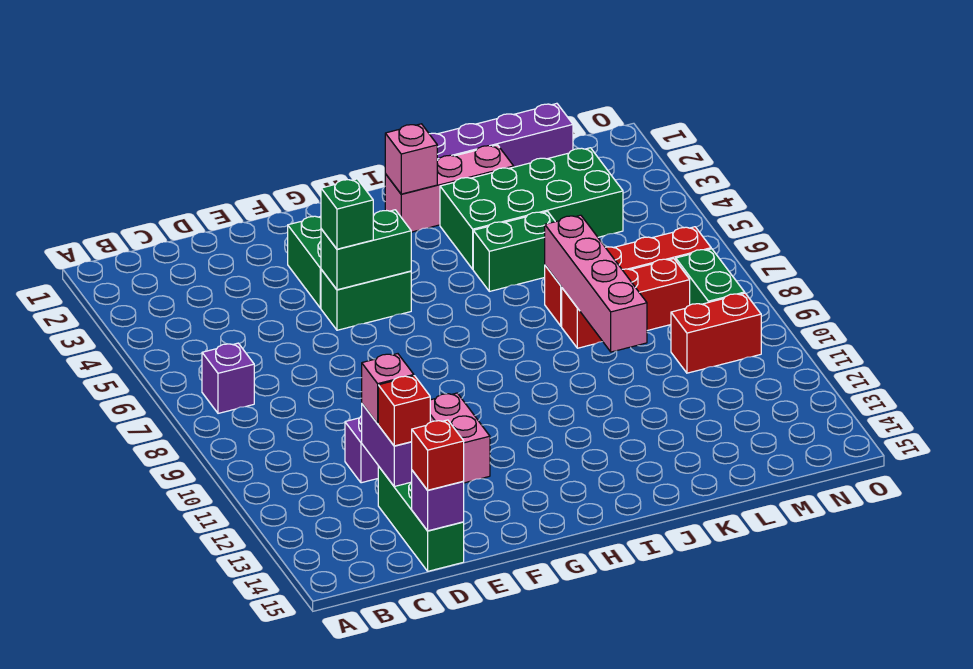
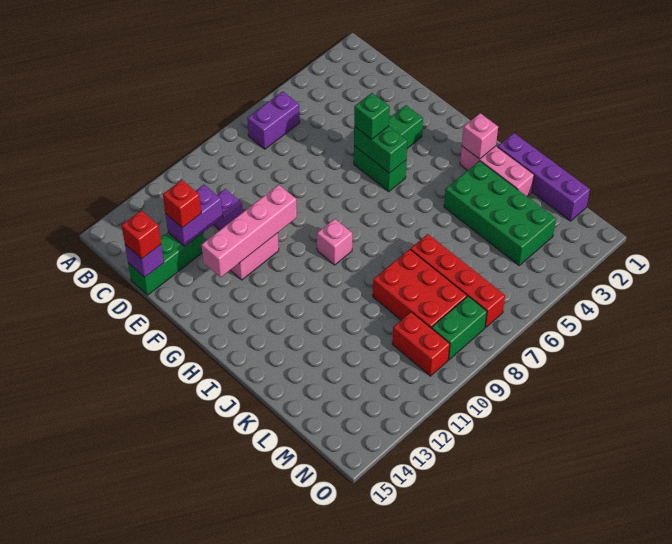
purple brick B7 level 1 -> purple brick B6:B7 level 1
pink brick D12 level 3 -> pink brick H9 level 1
green brick J5:K5 level 1 -> none
pink brick K7:K10 level 2 -> pink brick F10:F13 level 2
red brick K8:M8 level 1 -> red brick K8:M9 level 1

